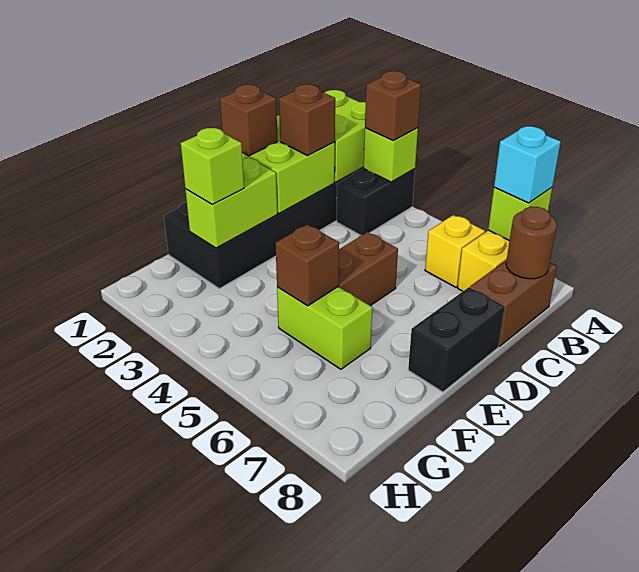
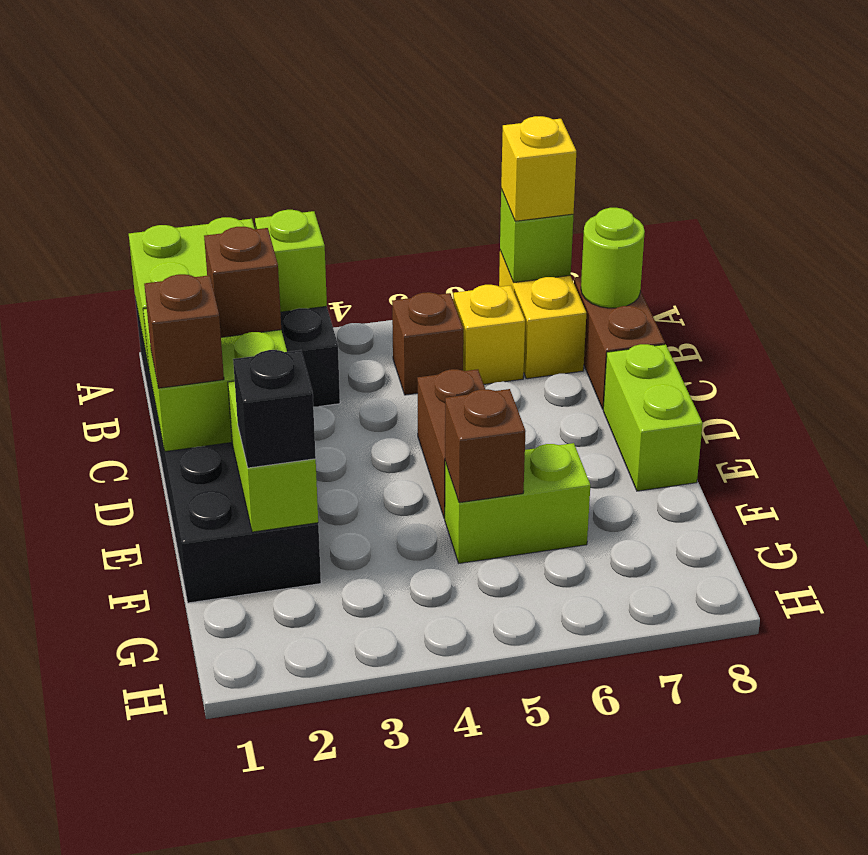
brown brick A3 level 3 -> brown brick B5 level 1
cyan brick A7 level 3 -> yellow brick A7 level 3
brown round brick B8 level 2 -> lime round brick B8 level 2
black brick D8:E8 level 1 -> lime brick D8:E8 level 1
lime brick F2 level 3 -> black brick F2 level 3

